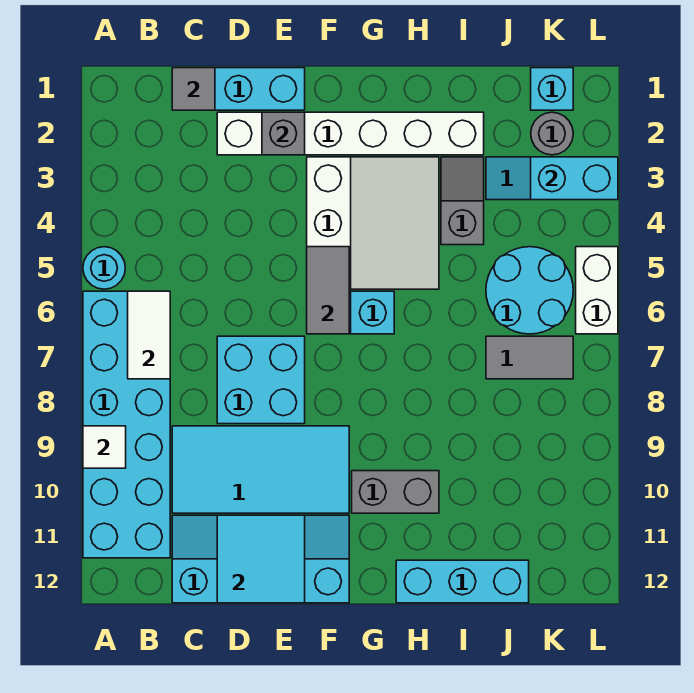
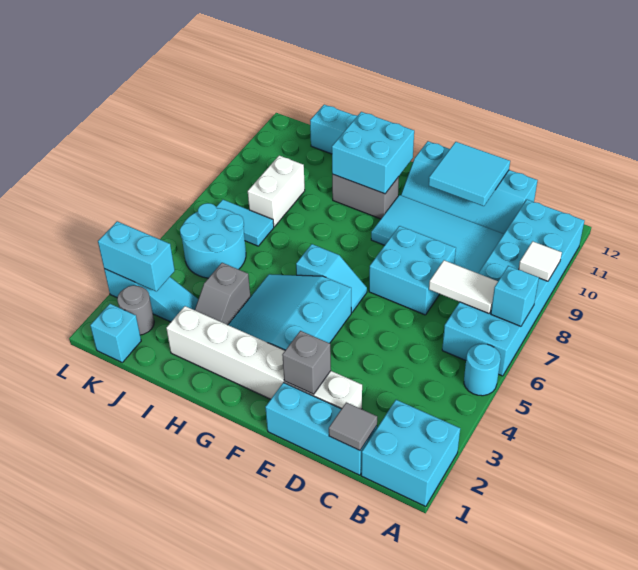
none -> cyan brick A1:B2 level 1
none -> cyan brick A7 level 2
white tile B6:B7 level 2 -> white tile B7:C7 level 2
white slope F3:H5 level 1 top F -> cyan slope F3:H5 level 1 top F
grey tile F5:F6 level 2 -> none
none -> cyan brick G10:H11 level 2
grey tile J7:K7 level 1 -> cyan tile J7:K7 level 1
white brick L5:L6 level 1 -> white brick J8:J9 level 1

